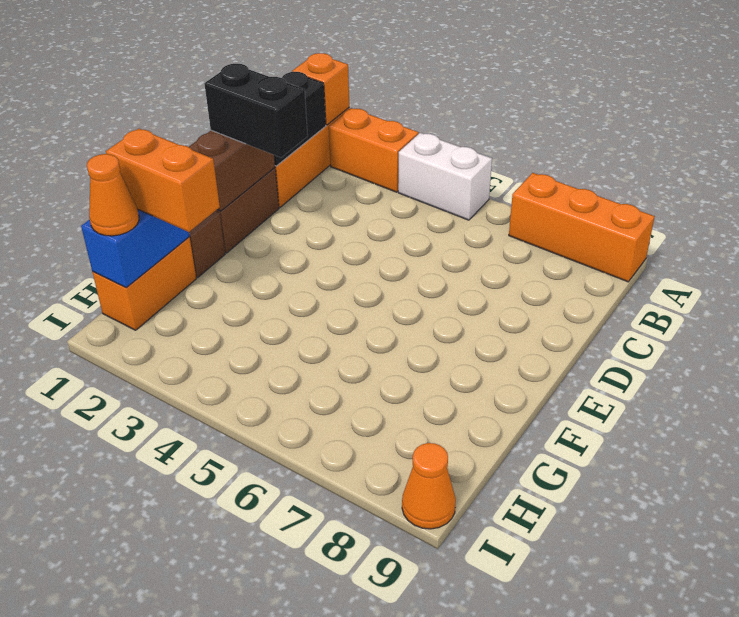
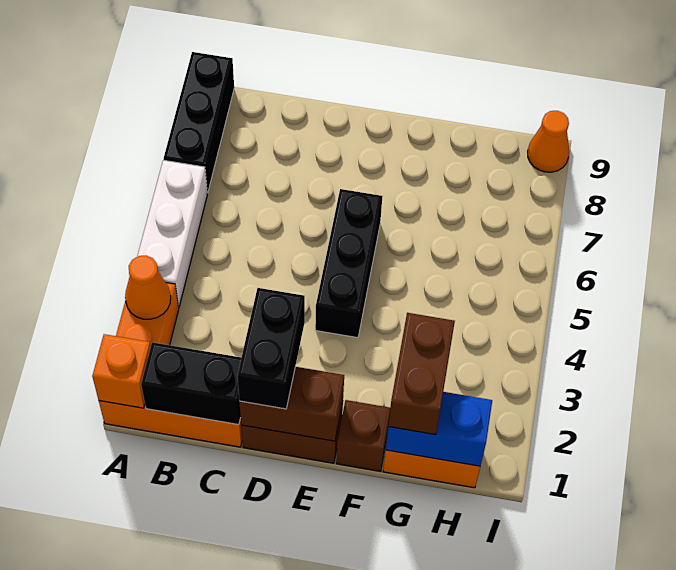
white brick A4:A5 level 1 -> white brick A4:A6 level 1
orange brick A7:A9 level 1 -> black brick A7:A9 level 1
none -> black brick E4:E6 level 1
orange brick G1:G2 level 3 -> brown brick G1:G2 level 3
orange cone H1 level 3 -> orange cone A3 level 2

